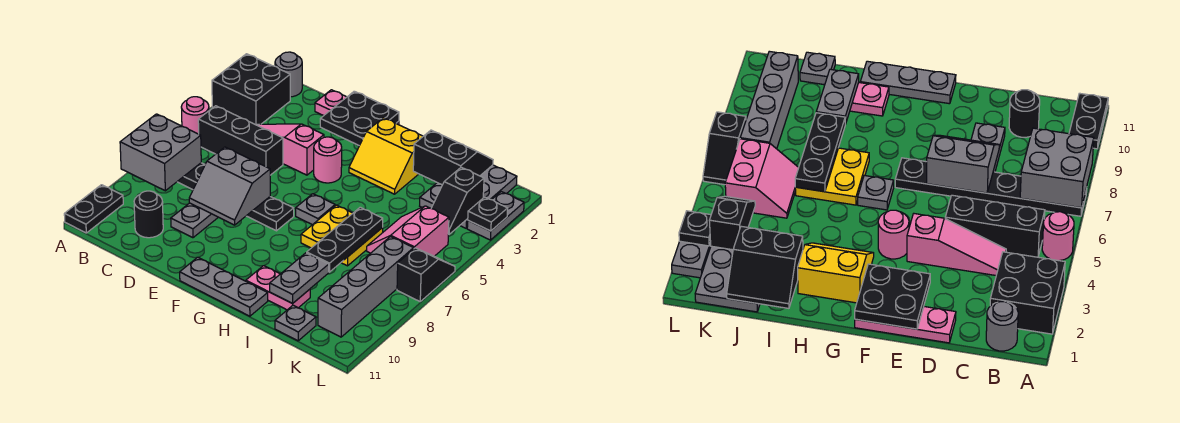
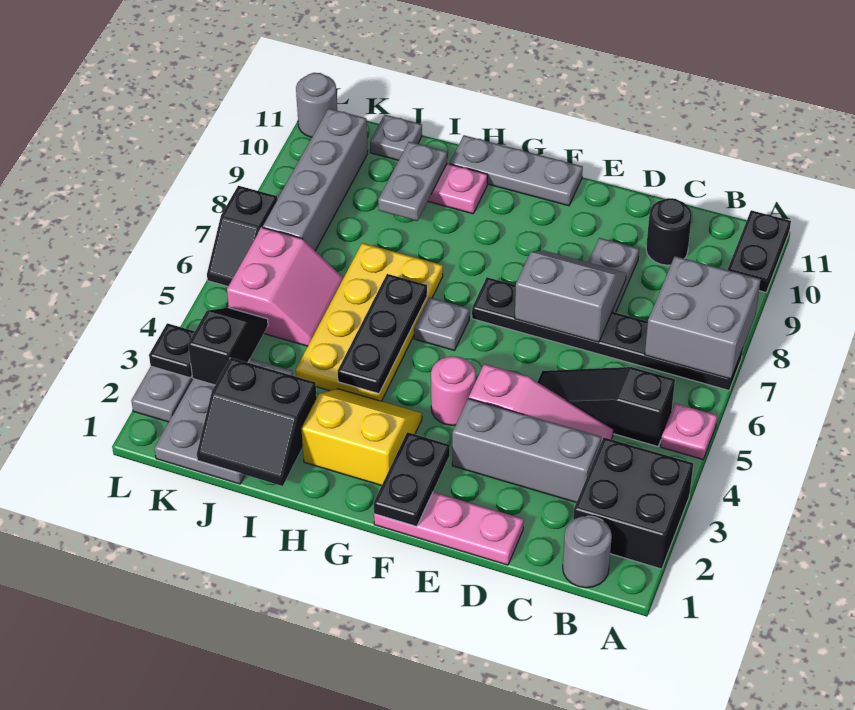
pink round brick A5 level 1 -> pink plate A5 level 1
black brick B5:D5 level 1 -> black slope B5:D5 level 1 top B
none -> grey brick C3:E3 level 1
black plate E1:F2 level 2 -> black plate F1:F2 level 2
yellow plate H6:I7 level 1 -> yellow plate H4:I7 level 1
black plate I6:I8 level 2 -> black plate H4:H6 level 2
none -> grey round brick L11 level 1

